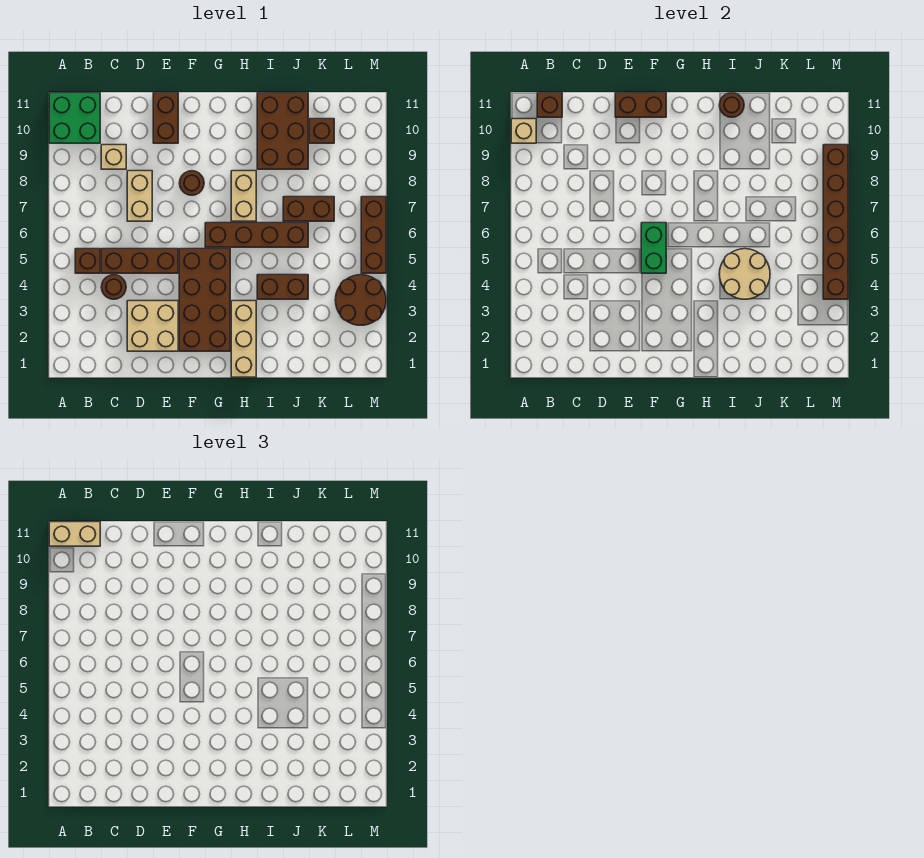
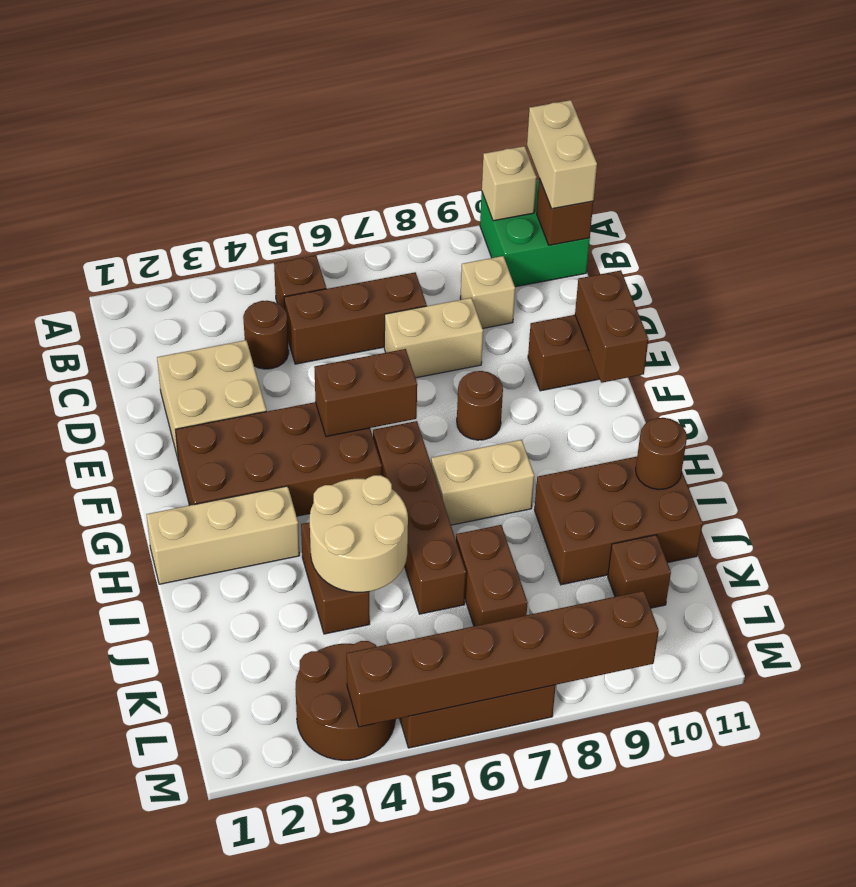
brown brick C5:E5 level 1 -> brown brick C5:C7 level 1
green brick F5:F6 level 2 -> brown brick F5:F6 level 2

